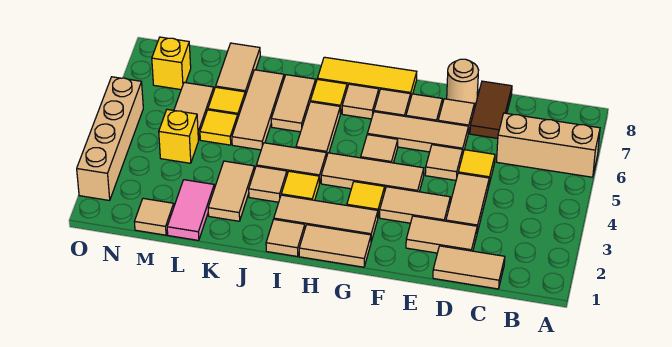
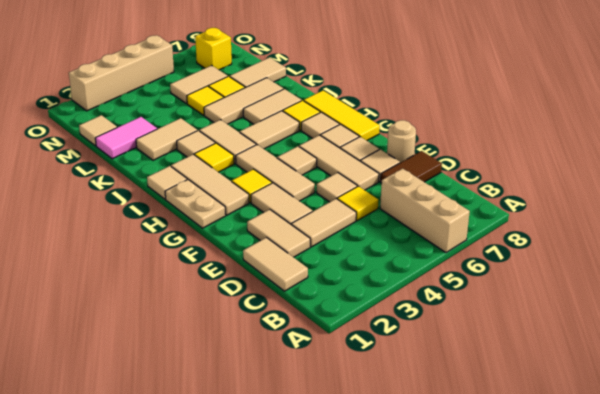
tan tile G1:H1 level 1 -> tan plate G1:H1 level 1
yellow brick M4 level 1 -> none

